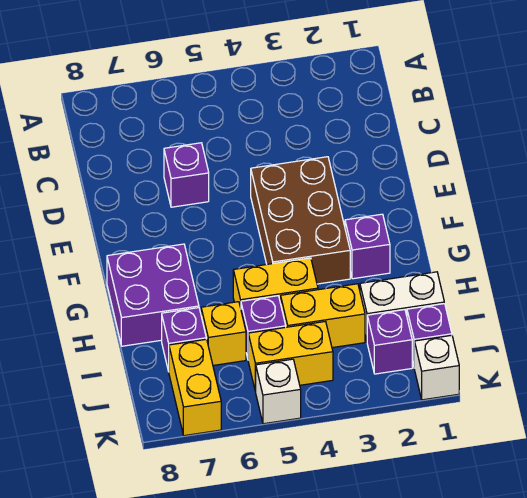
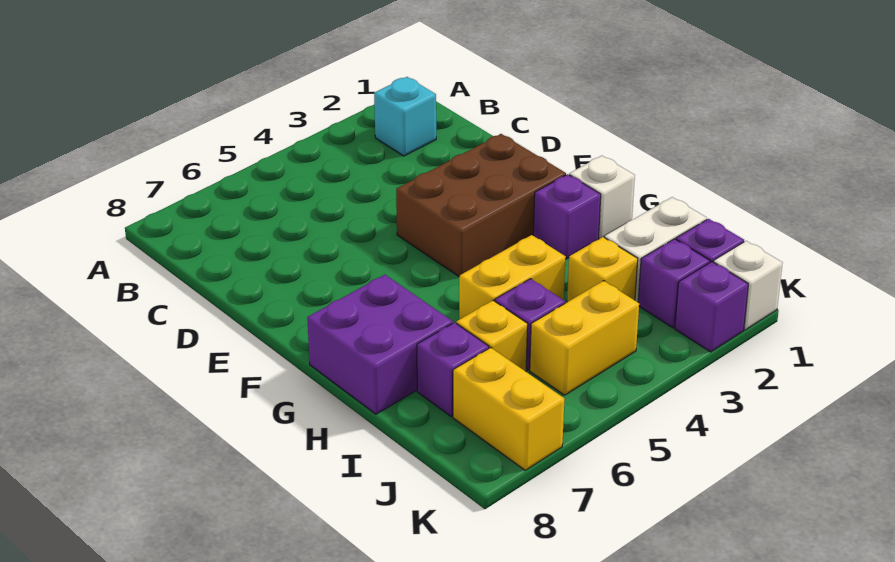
none -> cyan brick B2 level 1
purple brick D6 level 1 -> purple brick K2 level 1
brown brick E3:G4 level 1 -> brown brick E2:F4 level 1
yellow brick I3:I4 level 1 -> yellow brick I3 level 1
white brick K5 level 1 -> white brick G1 level 1

